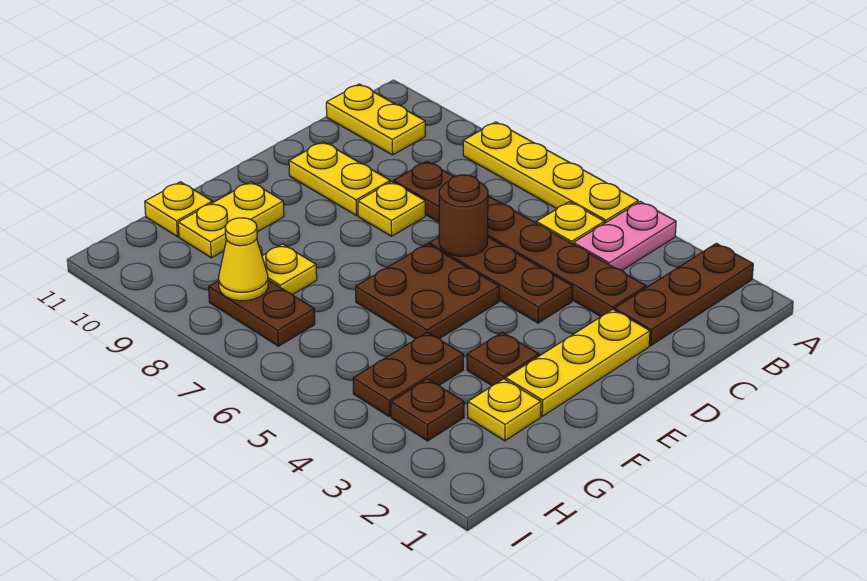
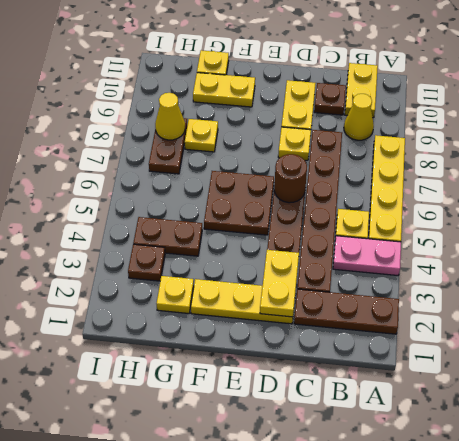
none -> yellow cone B9 level 1
none -> yellow plate D2:D3 level 2
brown plate F3 level 1 -> brown plate C10 level 1

